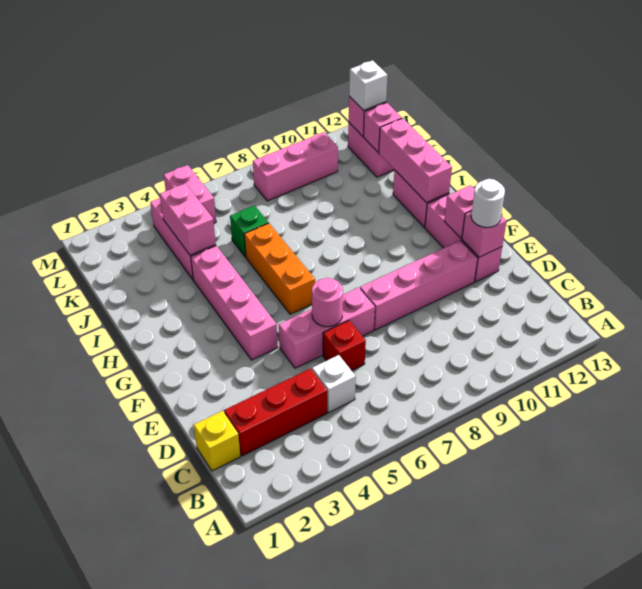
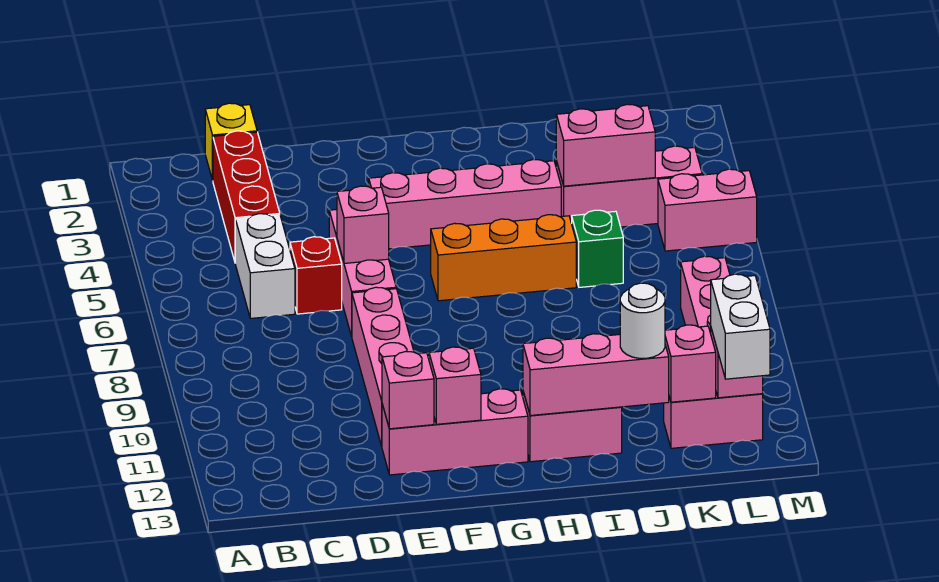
white brick C5 level 1 -> white brick C5:C6 level 1
pink round brick E6 level 2 -> pink brick E6 level 2
white round brick E12 level 3 -> white round brick J12 level 3
white brick L12 level 3 -> white brick L12:L13 level 3

